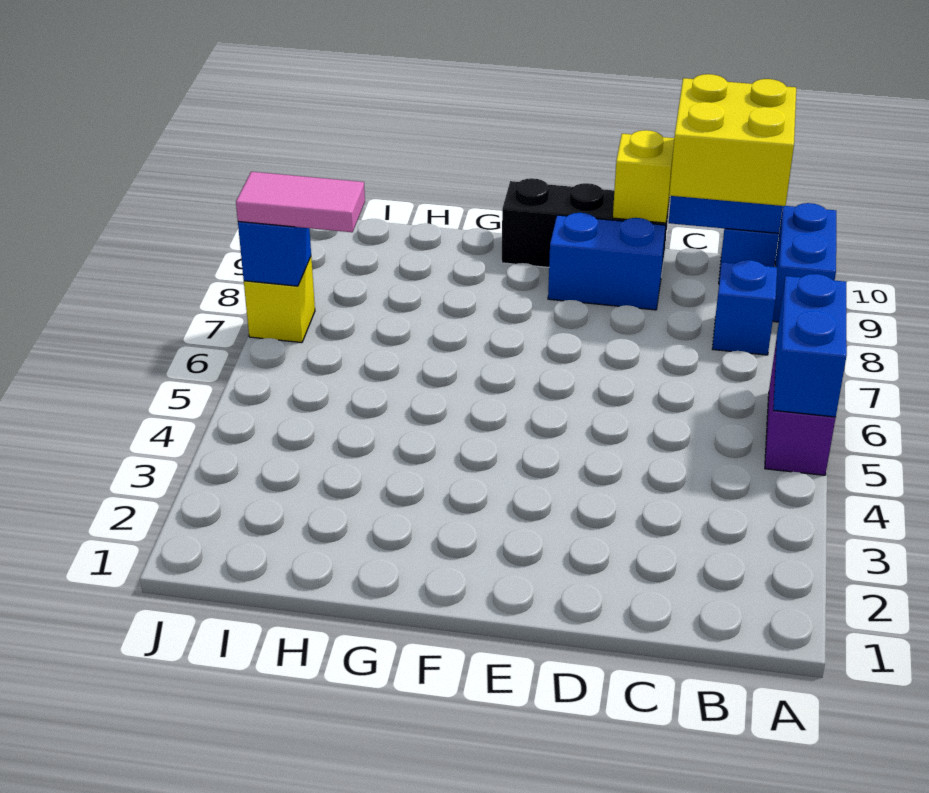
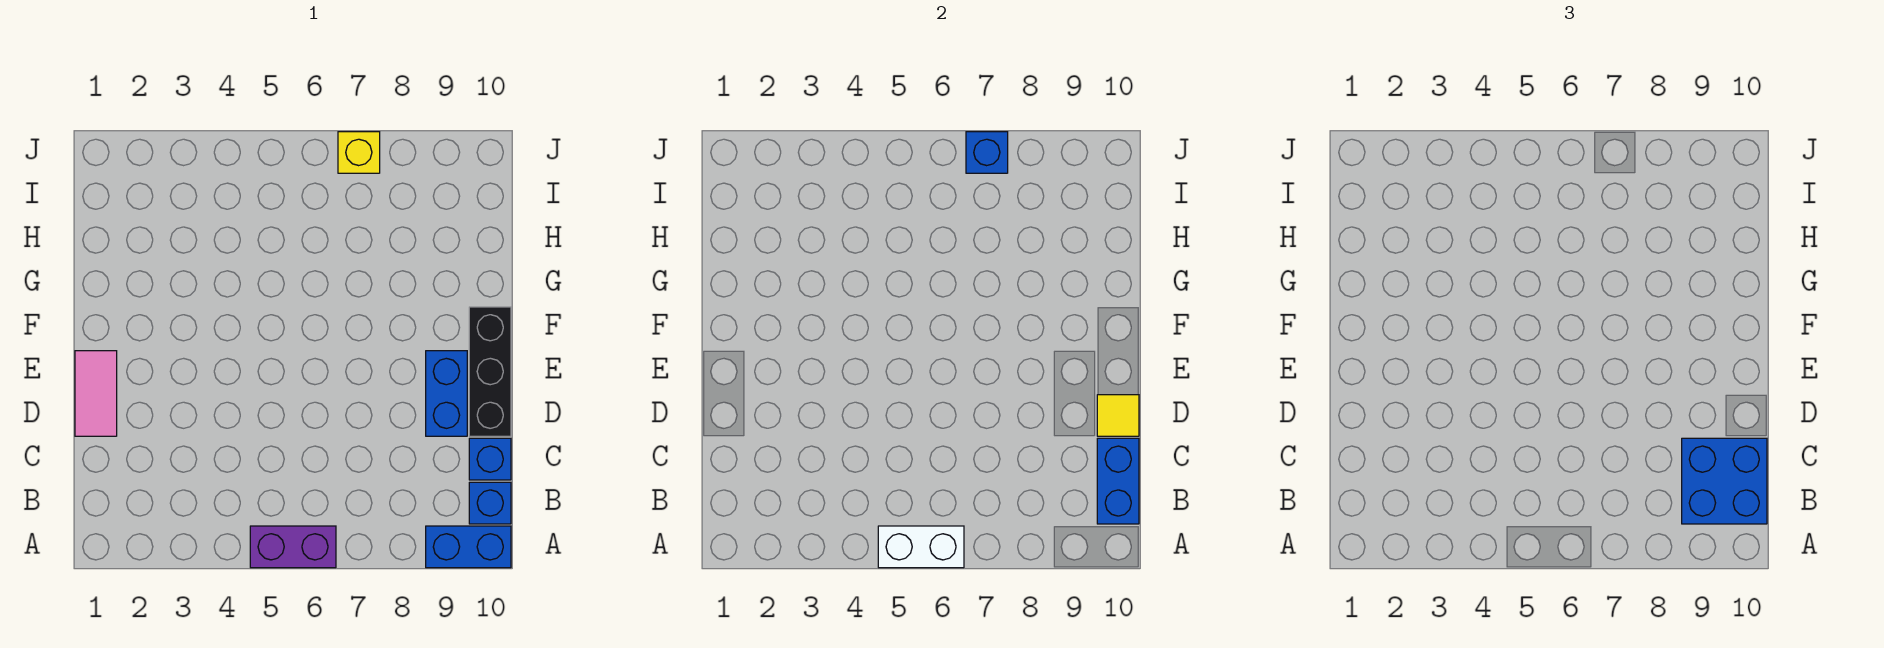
blue brick A5:A6 level 2 -> white brick A5:A6 level 2
blue brick B8 level 1 -> blue brick C10 level 1
yellow brick B9:C10 level 3 -> blue brick B9:C10 level 3
yellow brick D10 level 2 -> yellow tile D10 level 2
pink tile I7:J7 level 3 -> pink tile D1:E1 level 1

